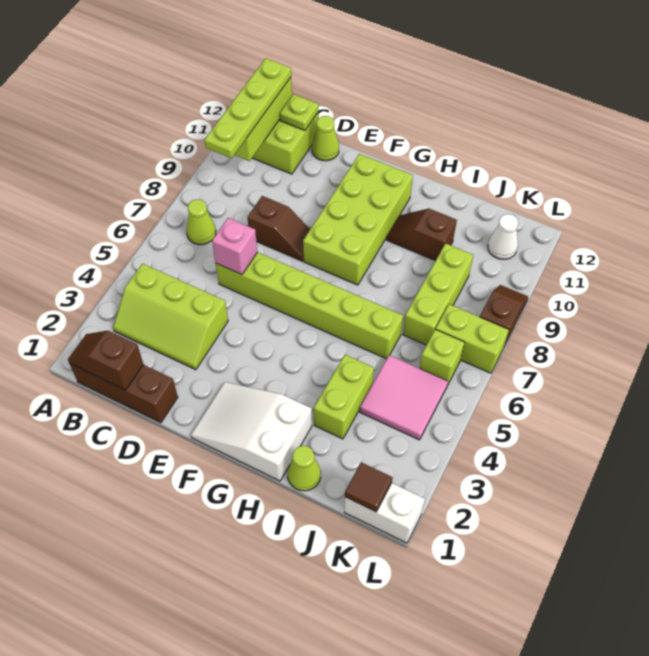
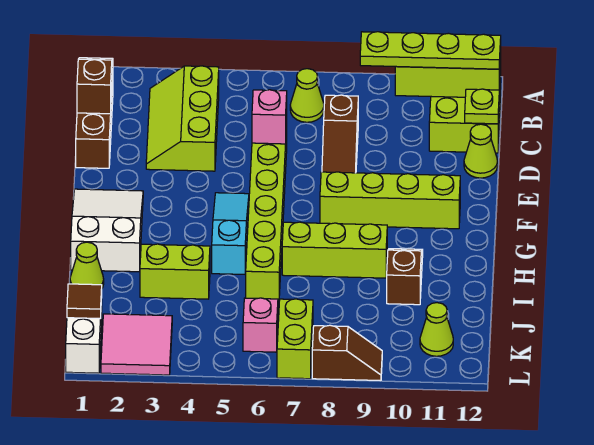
brown slope D8:E8 level 1 top D -> brown slope C8:E8 level 1 top C
none -> cyan slope F5:H5 level 1 top H
lime brick F8:G11 level 1 -> lime brick F8:F11 level 1
pink tile J4:K5 level 1 -> pink tile K2:L3 level 1
lime brick J7:J9 level 1 -> lime brick H7:H9 level 1
lime brick K6 level 1 -> pink brick K6 level 1
white cone K11 level 1 -> lime cone K11 level 1

